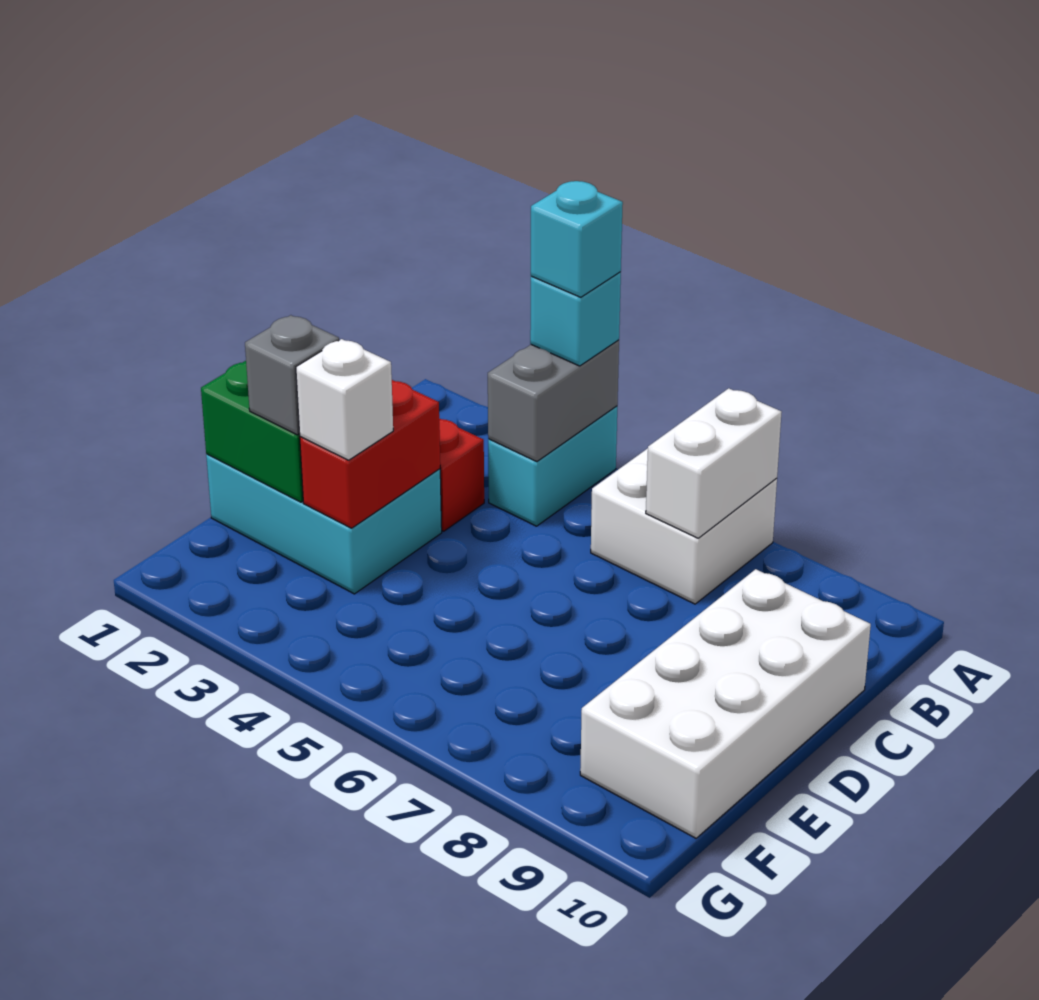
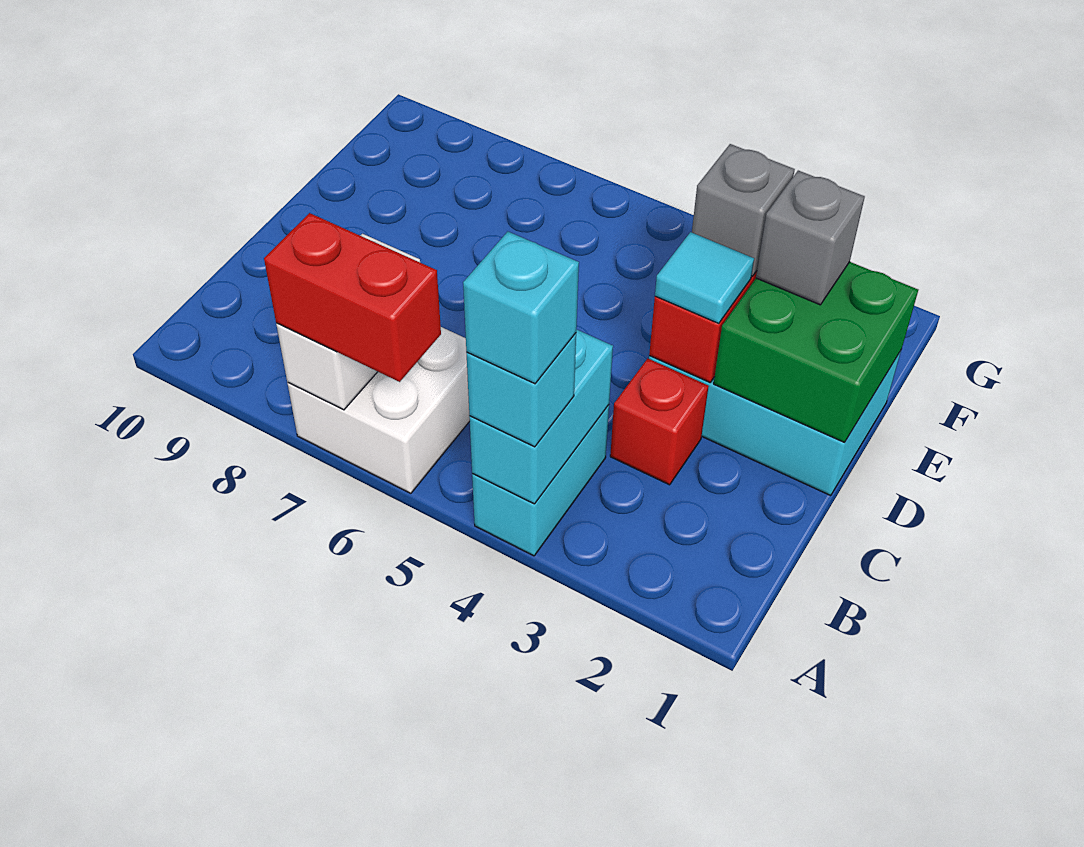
grey brick A4:B4 level 2 -> cyan brick A4:B4 level 2
none -> red brick A6:A7 level 3
white brick C9:F10 level 1 -> none
none -> cyan tile D3 level 3
white brick E3 level 3 -> grey brick E3 level 3

